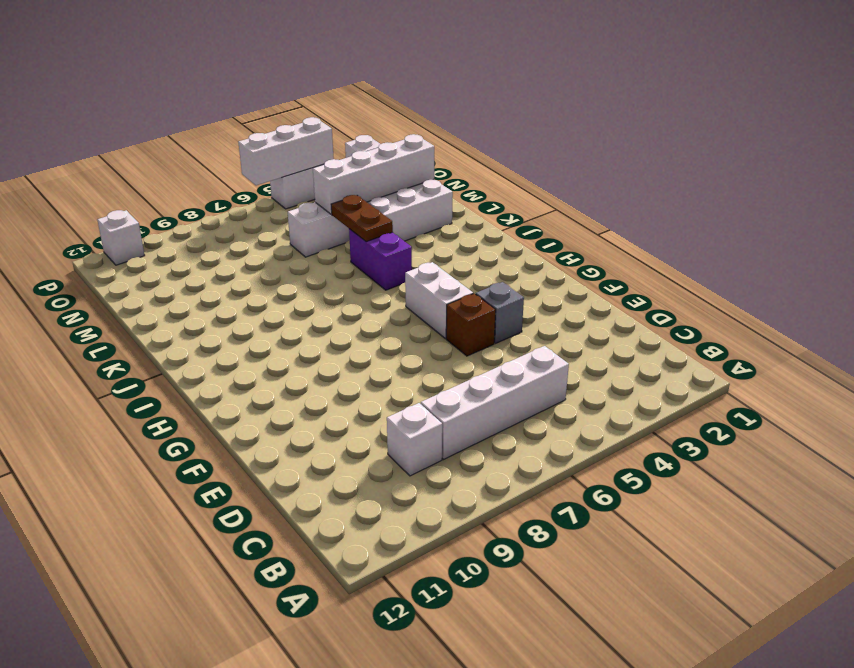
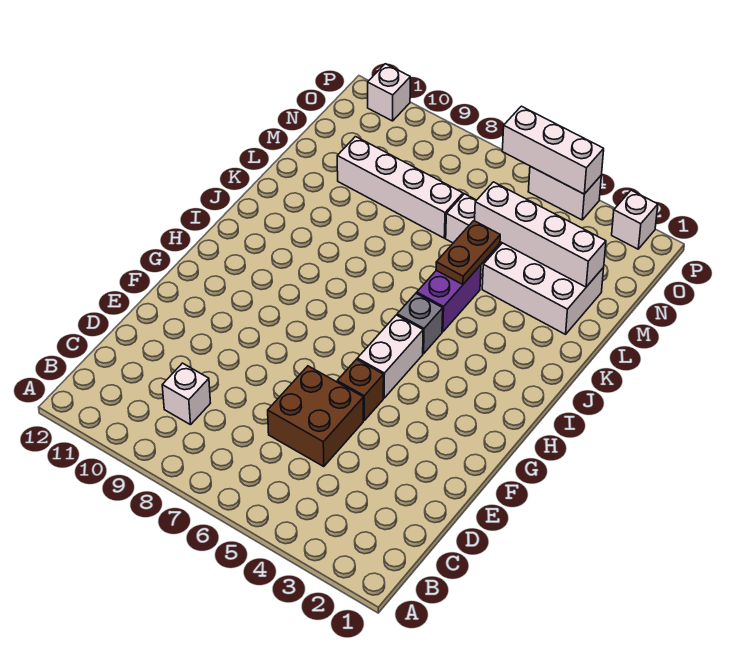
white brick C5:C8 level 1 -> white brick M7:M10 level 1
none -> brown brick D5:E6 level 1
grey brick F4 level 1 -> grey brick I5 level 1

